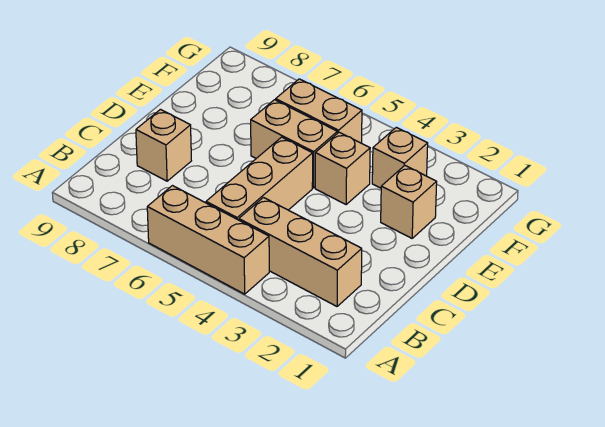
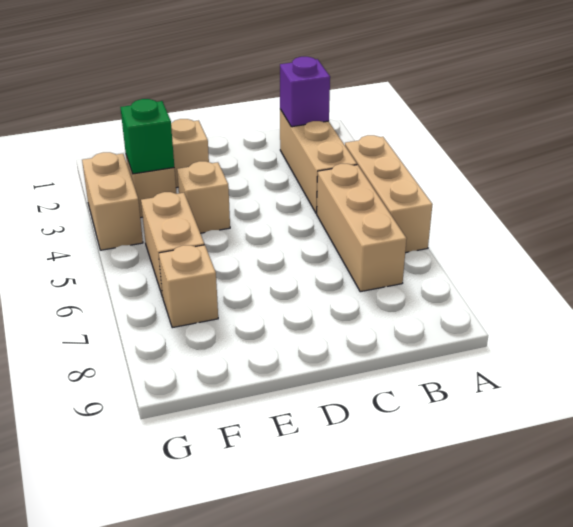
none -> purple brick B2 level 2
tan brick B5:D5 level 1 -> tan brick B5:B7 level 1
tan brick C8 level 1 -> tan brick F7 level 1
tan brick E5:E6 level 1 -> tan brick G3:G4 level 1
none -> green brick F3 level 2

